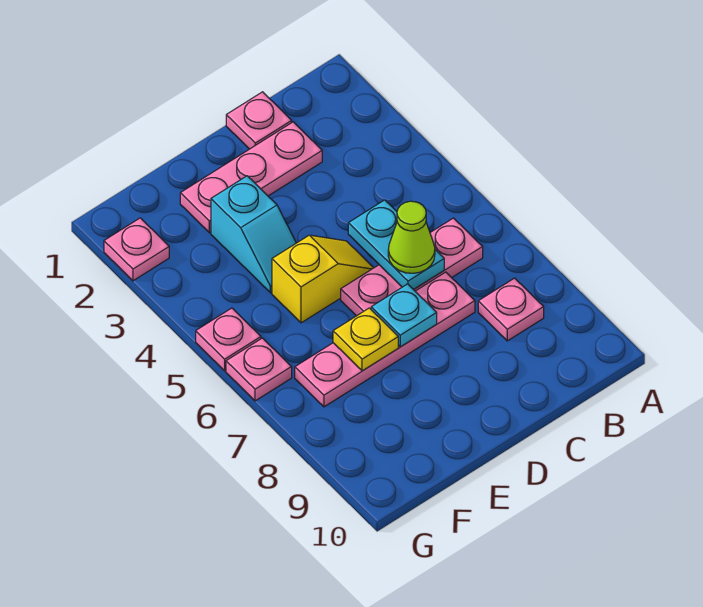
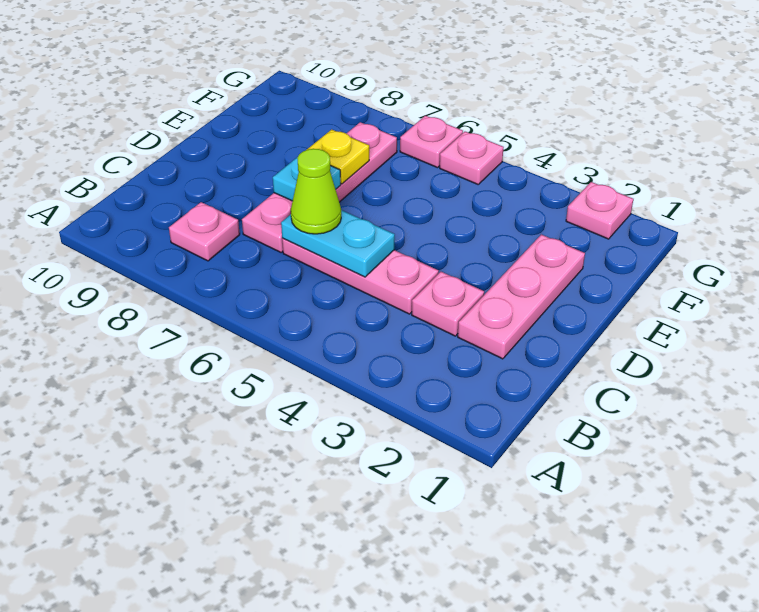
pink plate B6:D6 level 1 -> pink plate C4:C6 level 1
pink plate C1 level 1 -> pink plate C3 level 1
yellow slope D5:E5 level 1 top E -> none
cyan slope E3:E4 level 1 top 3 -> none

